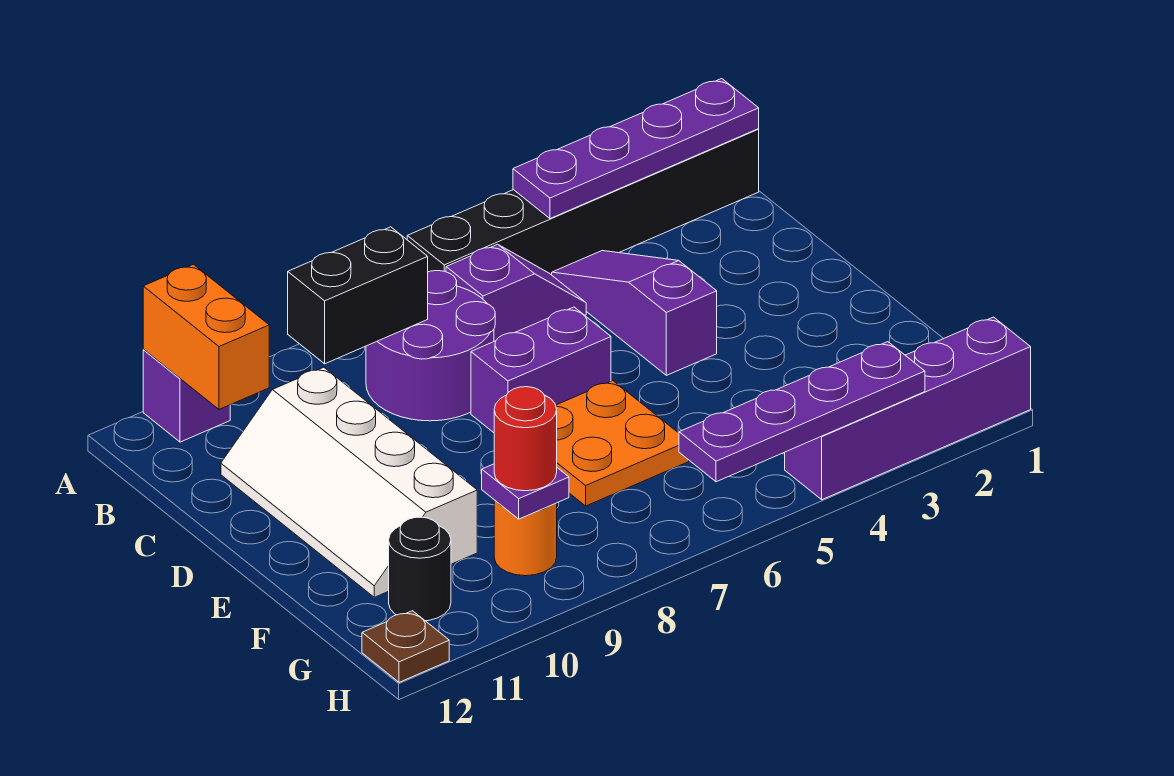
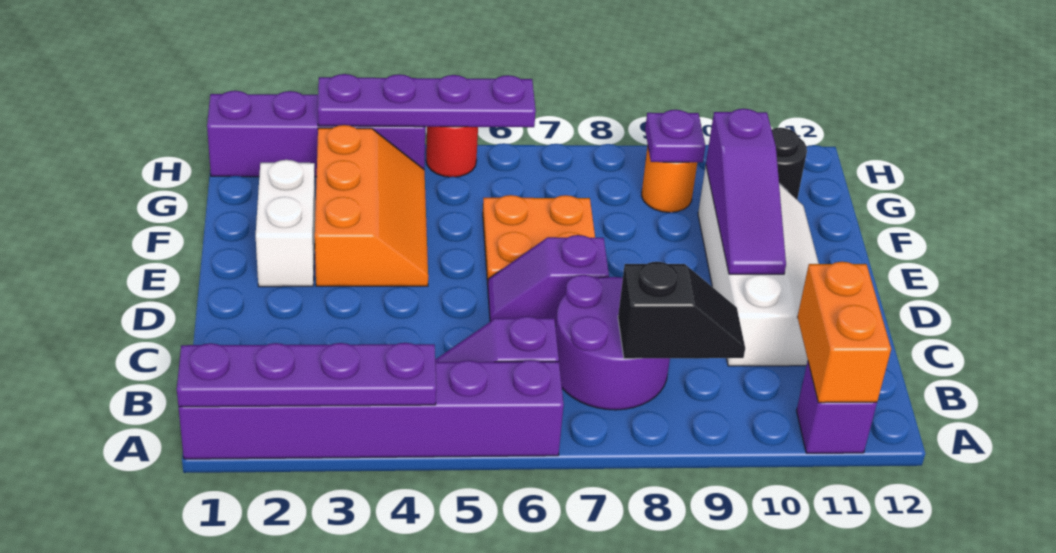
black brick A1:A6 level 1 -> purple brick A1:A6 level 1
purple slope B4:D4 level 1 top D -> purple slope D10:F10 level 2 top F
black brick B8:B9 level 2 -> black slope B8:B9 level 2 top 8
purple brick D6:D7 level 1 -> purple slope D6:D7 level 1 top 7
none -> white brick E2:F2 level 1
none -> orange slope E3:G4 level 1 top 3
red round brick G9 level 3 -> red round brick H5 level 1
brown plate H12 level 1 -> none

